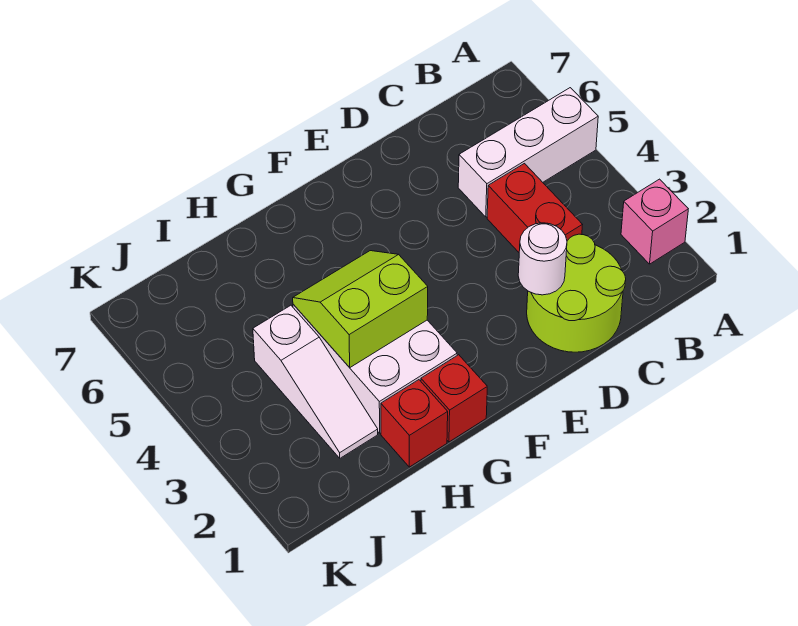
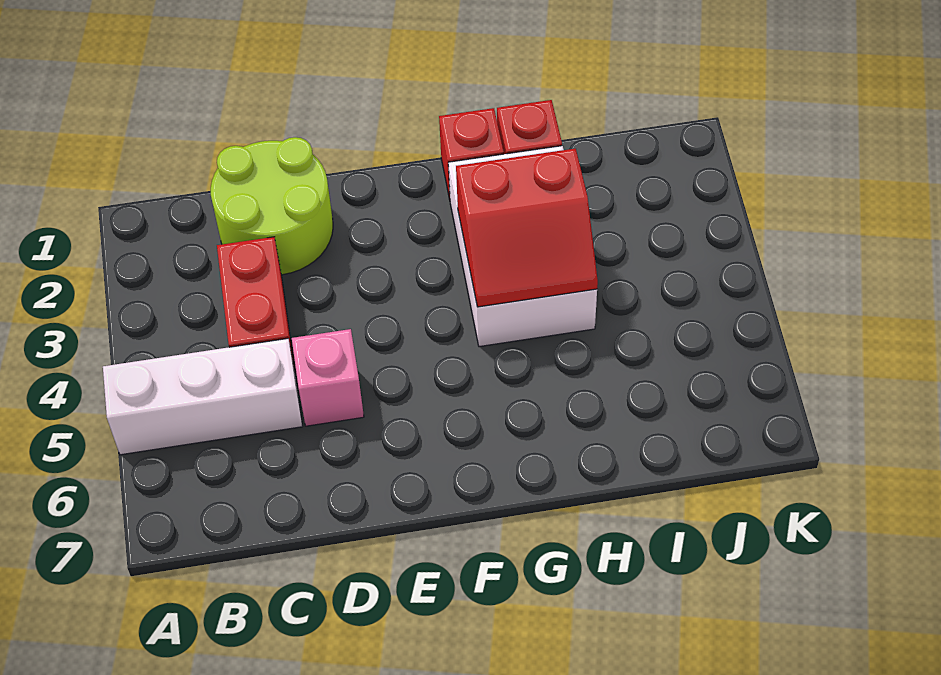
pink brick A2 level 1 -> pink brick D5 level 1
white round brick D2 level 2 -> none
lime slope G3:H4 level 2 top 3 -> red slope G3:H4 level 2 top 3
white slope I2:I4 level 1 top 4 -> none

